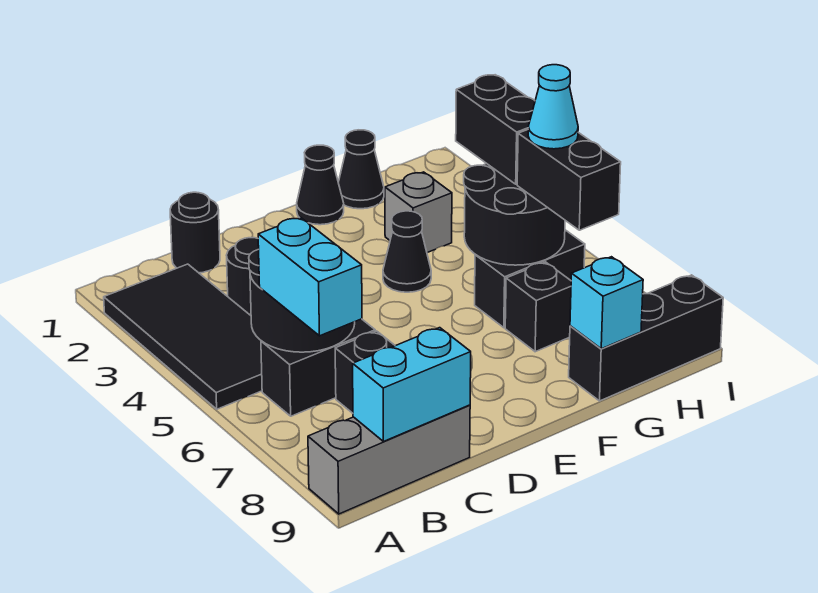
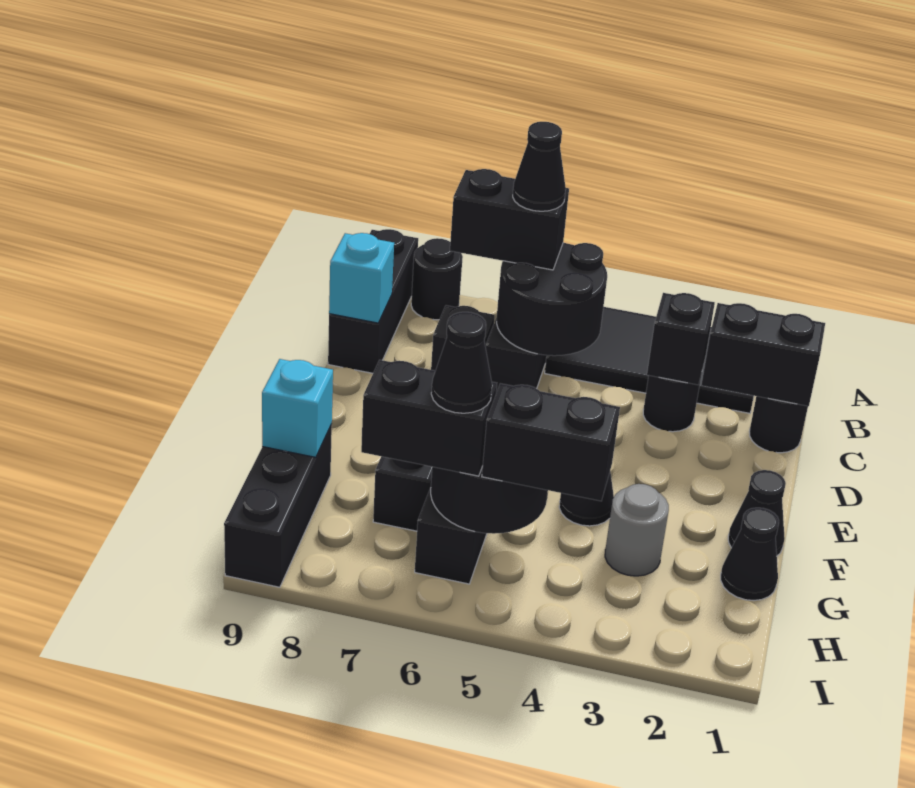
none -> black round brick A8 level 1
grey brick A9:C9 level 1 -> black brick A9:C9 level 1
cyan brick B6:B7 level 3 -> black brick B6:B7 level 3
none -> black cone B6 level 4
cyan brick B9:C9 level 2 -> cyan brick C9 level 2
none -> black brick C1:C2 level 2
none -> black brick C3 level 2
grey brick G3 level 1 -> grey round brick G3 level 1
cyan cone H6 level 4 -> black cone H6 level 4

